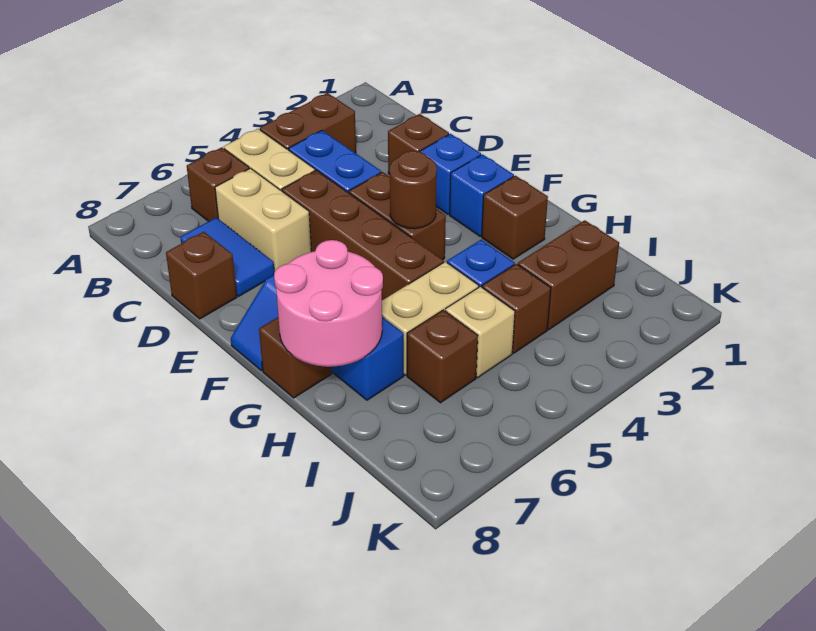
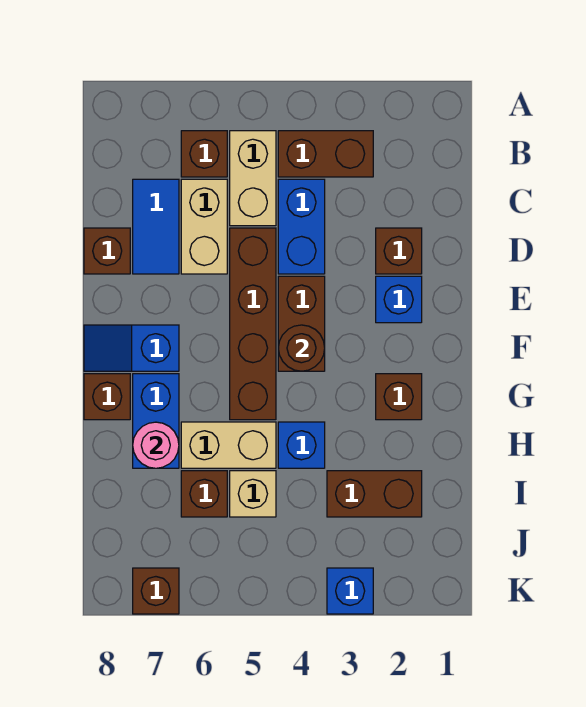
blue brick F2 level 1 -> blue brick K3 level 1
pink round brick G7:H8 level 2 -> pink round brick H7 level 2
brown brick I4 level 1 -> brown brick K7 level 1

